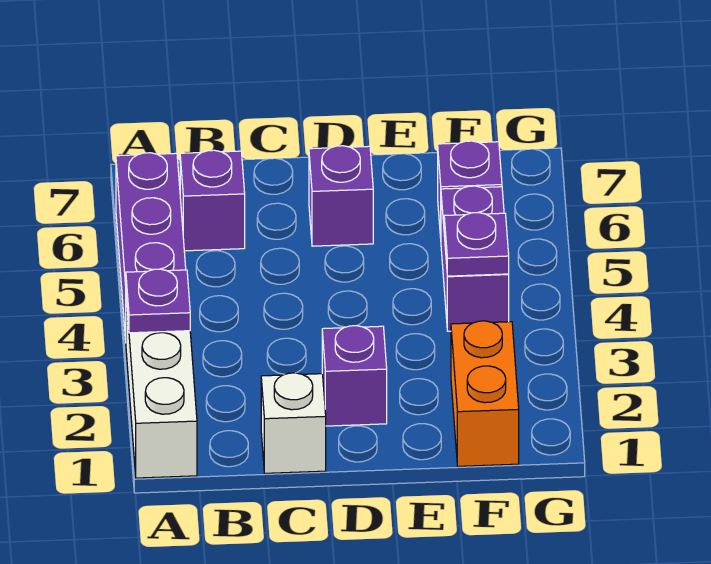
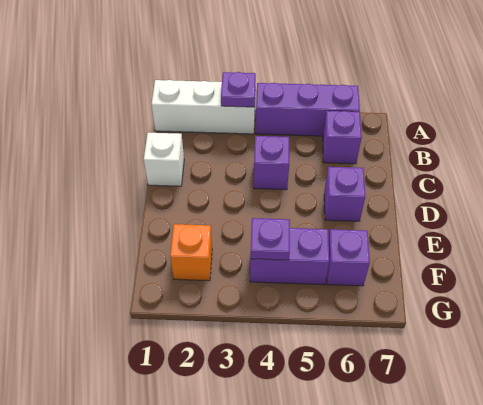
purple brick D2 level 1 -> purple brick C4 level 1
orange brick F1:F2 level 1 -> orange brick F2 level 1

